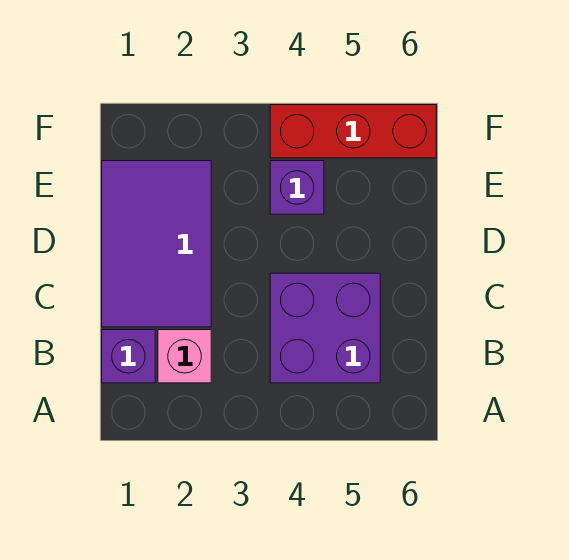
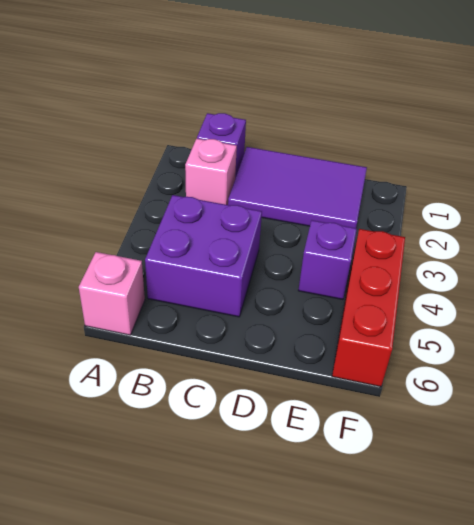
none -> pink brick A6 level 1

